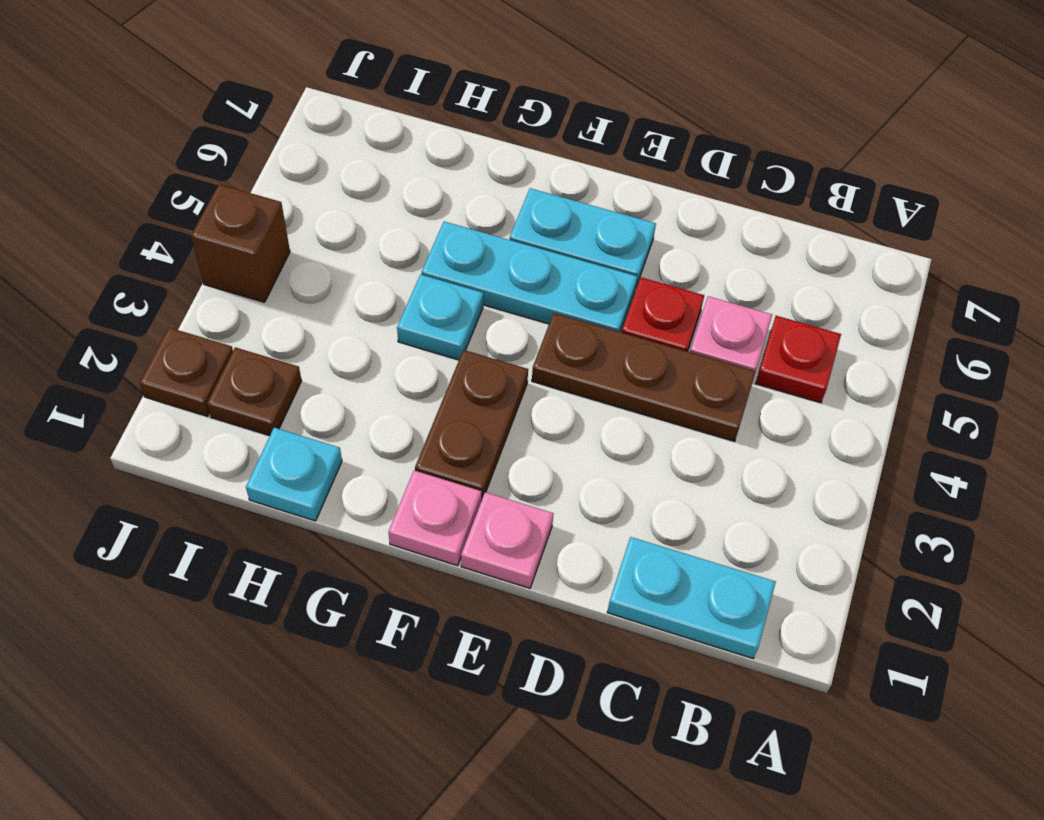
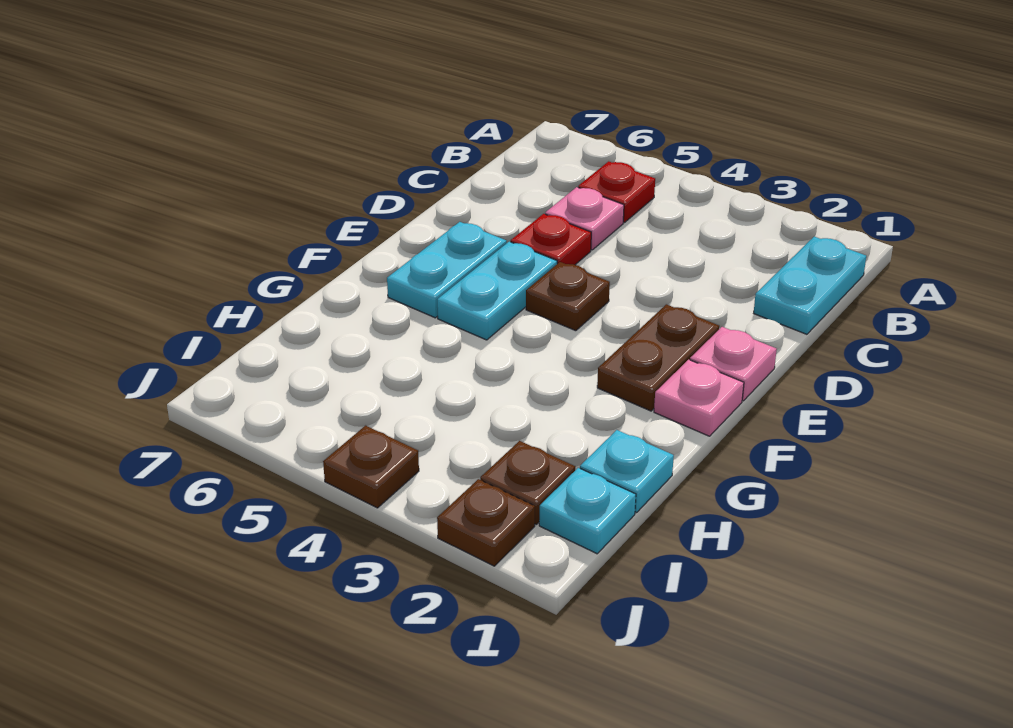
brown plate C4:E4 level 1 -> brown plate E4 level 1
cyan plate E5:G5 level 1 -> cyan plate E5:F5 level 1
brown plate F2:F3 level 1 -> brown plate E2:F2 level 1
cyan plate G4 level 1 -> cyan plate I1 level 1
brown brick J4 level 1 -> brown plate J4 level 1

